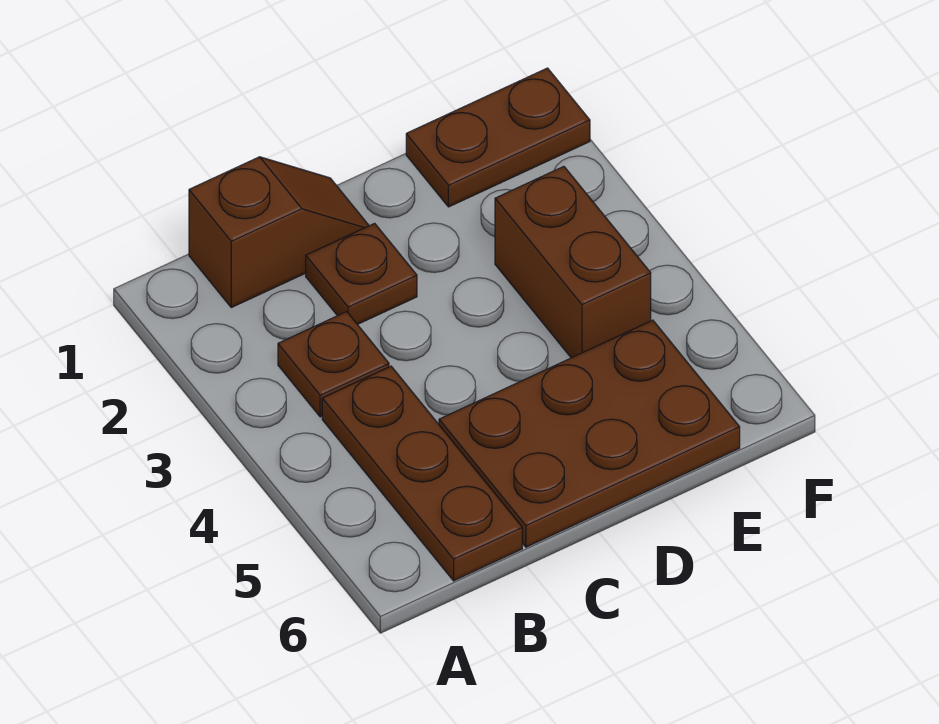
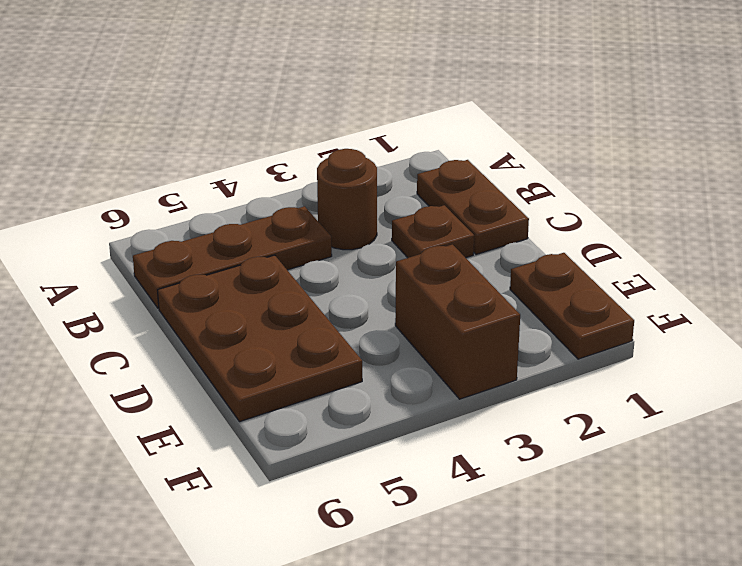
brown slope B1:C1 level 1 top B -> brown plate B1:C1 level 1
brown plate B3 level 1 -> brown round brick B3 level 1
brown brick E3:E4 level 1 -> brown brick E3:F3 level 1

